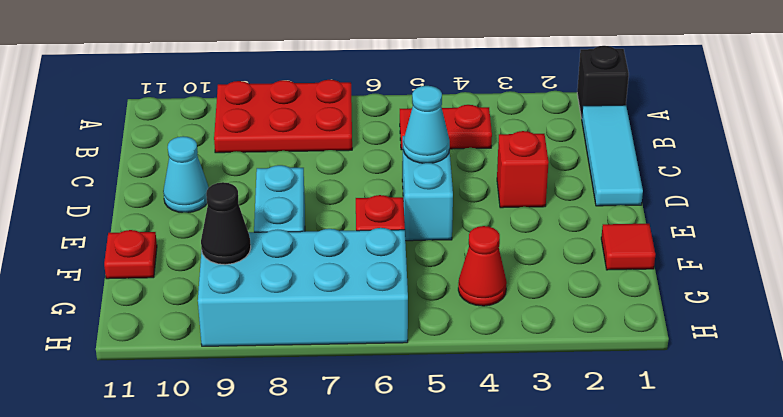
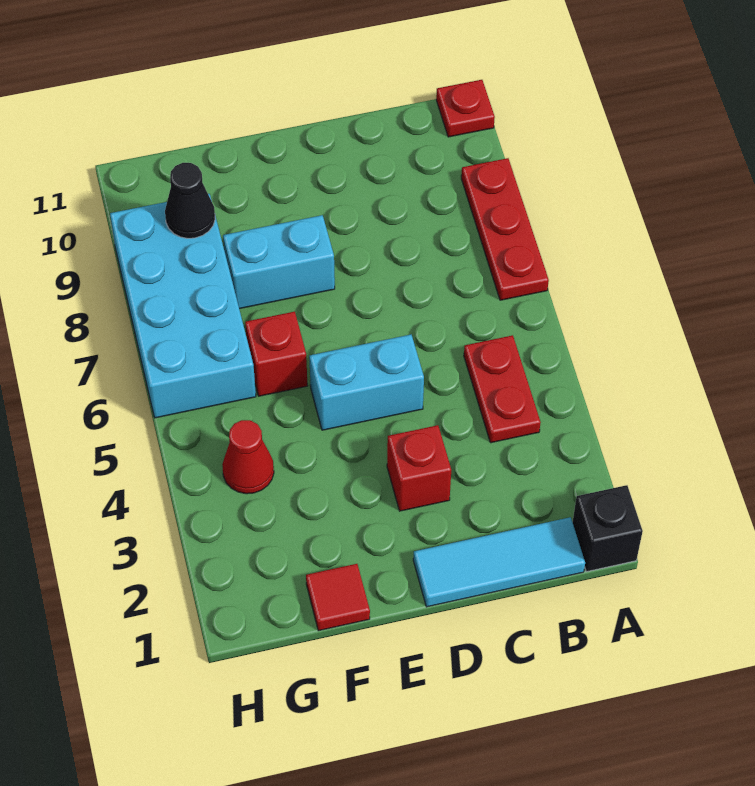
red plate A7:B9 level 1 -> red plate A7:A9 level 1
cyan cone D5 level 2 -> none
cyan cone D10 level 1 -> none
red plate F11 level 1 -> red plate A11 level 1

